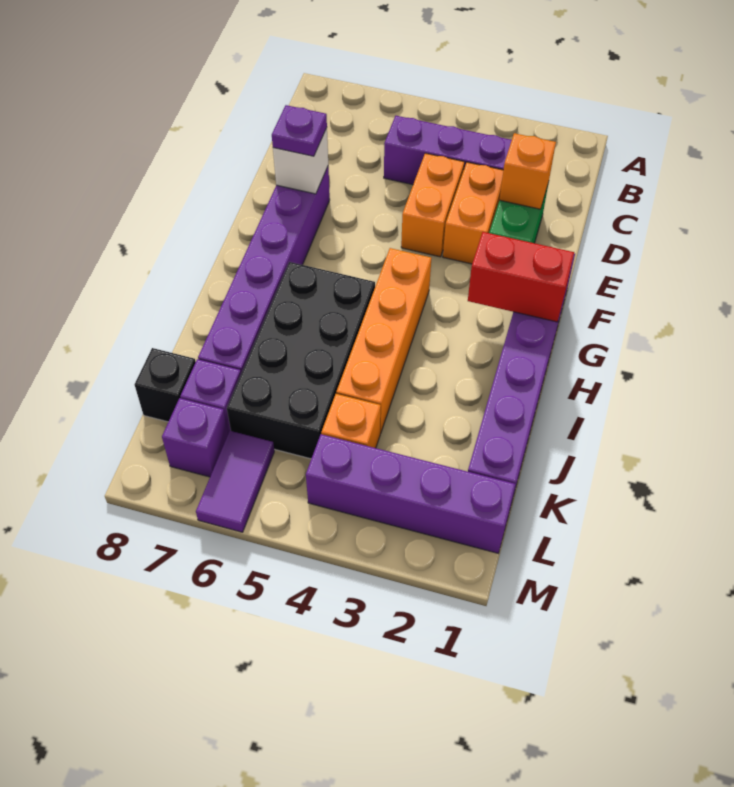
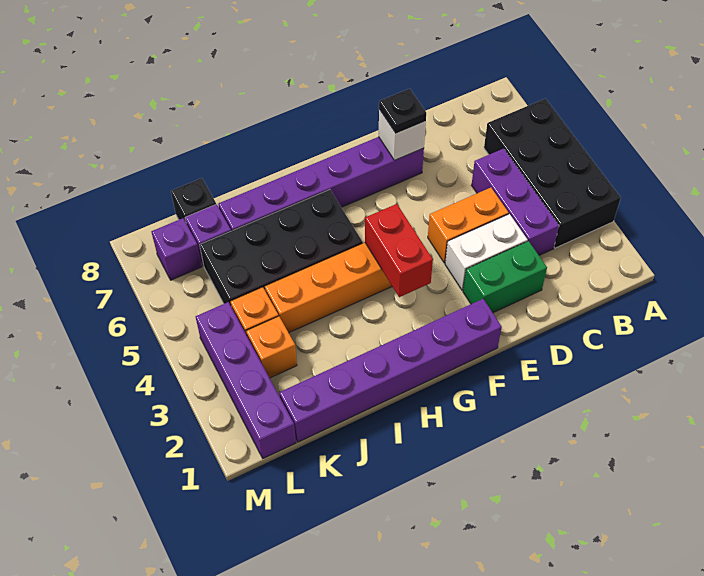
none -> black brick A3:B6 level 1
orange brick D2 level 2 -> orange brick K3 level 1
orange brick D3:E3 level 1 -> white brick D3:E3 level 1
purple plate E7 level 3 -> black plate E7 level 3
red brick G1:G2 level 2 -> red brick G3:G4 level 2
purple tile L6:M6 level 1 -> none

